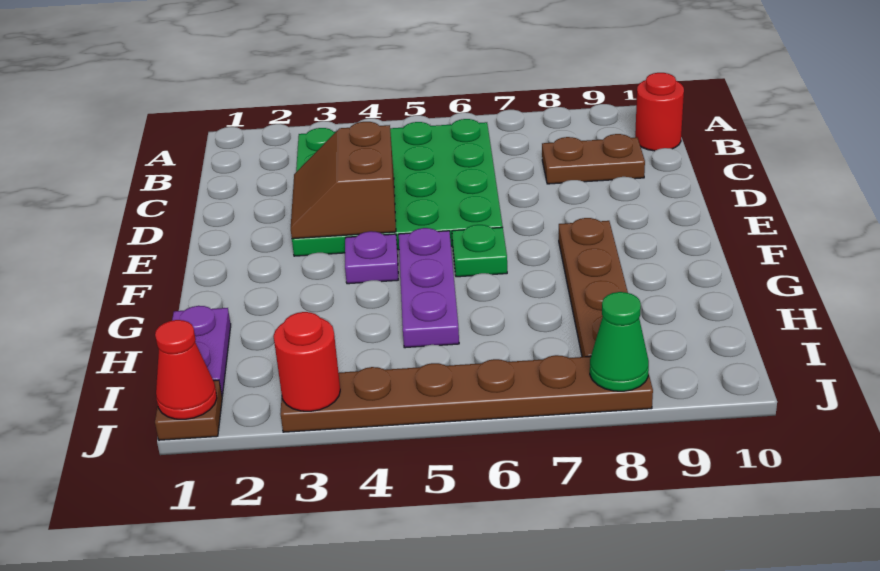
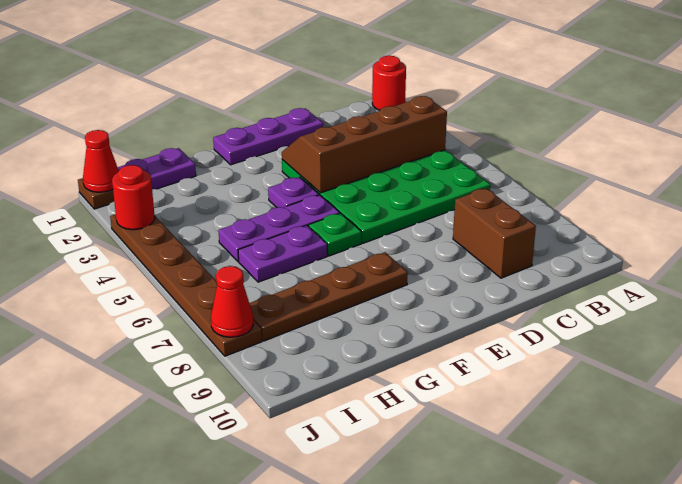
red round brick B10 level 1 -> red round brick A1 level 1
brown plate C8:C9 level 1 -> brown brick C8:C9 level 1
none -> purple plate D1:F1 level 1
brown slope D3:E4 level 2 top 4 -> brown slope B3:E4 level 2 top 4
none -> purple plate G6:H6 level 1
green cone J8 level 2 -> red cone J8 level 2

